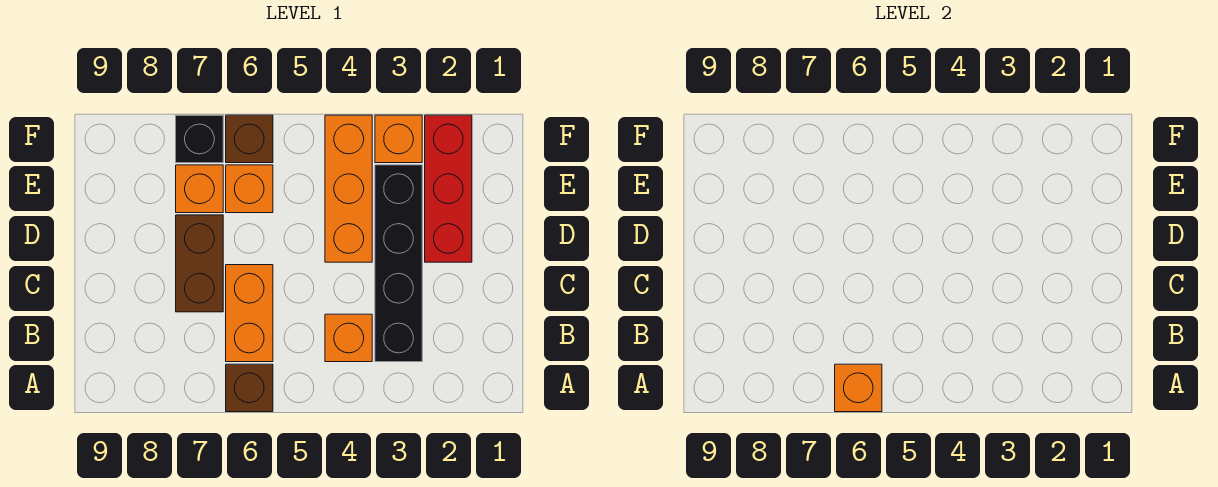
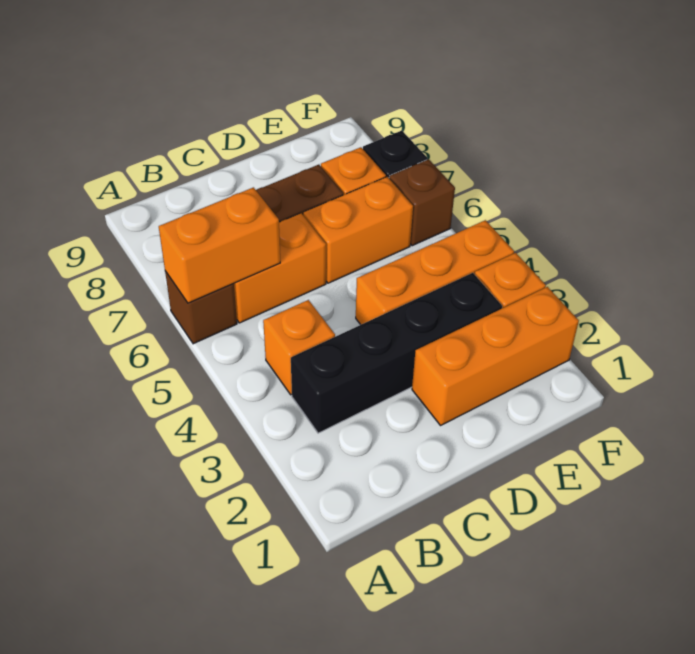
orange brick A6 level 2 -> orange brick A6:B6 level 2
red brick D2:F2 level 1 -> orange brick D2:F2 level 1
orange brick E6 level 1 -> orange brick D6:E6 level 1

